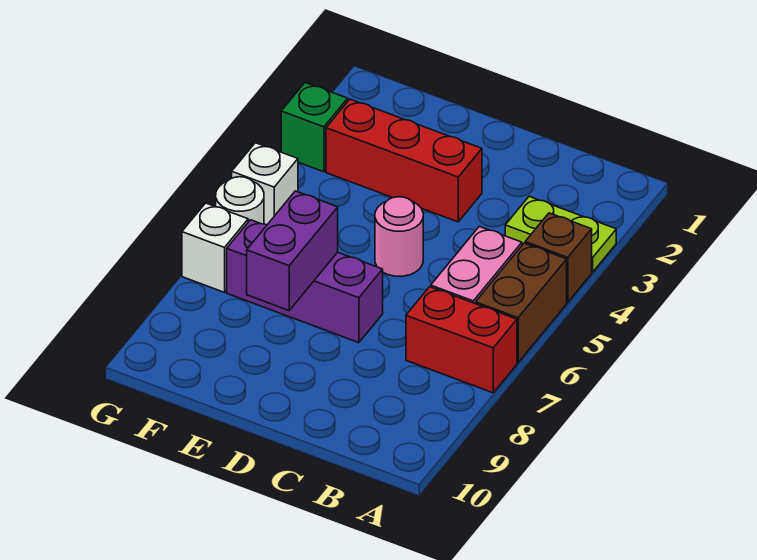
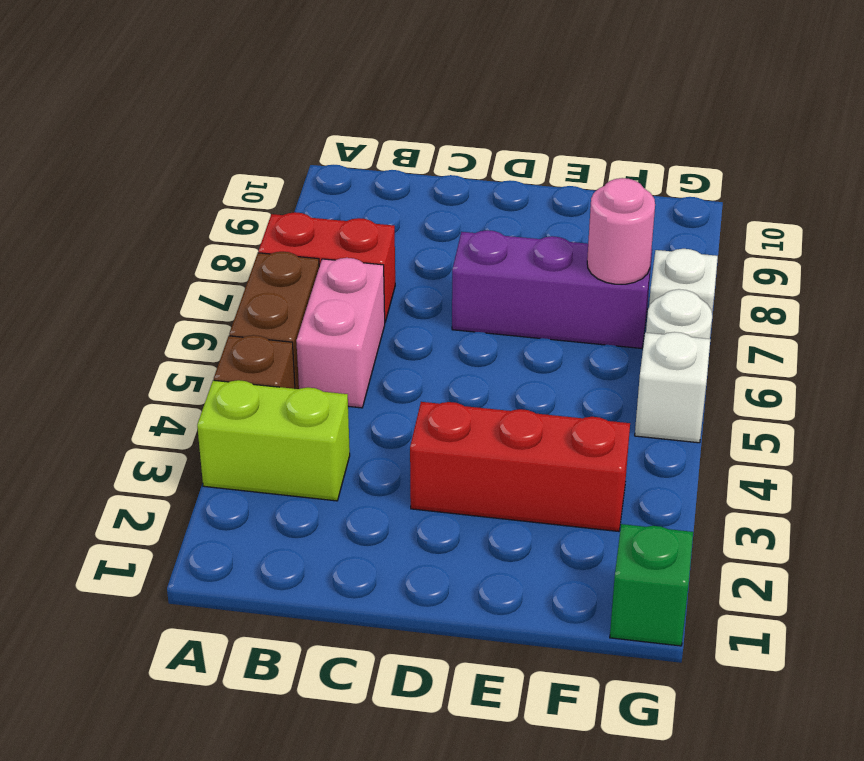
lime plate A3:B3 level 1 -> lime brick A3:B3 level 1
pink round brick D5 level 1 -> pink round brick F7 level 2
purple brick E7:E8 level 2 -> none
green brick G3 level 1 -> green brick G1 level 1

